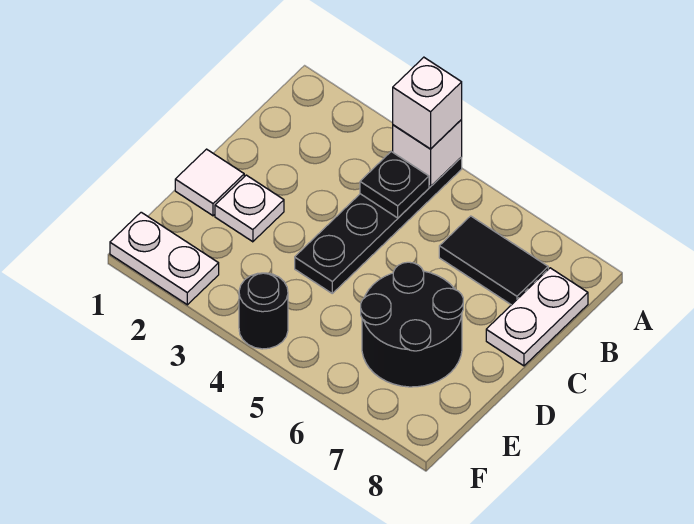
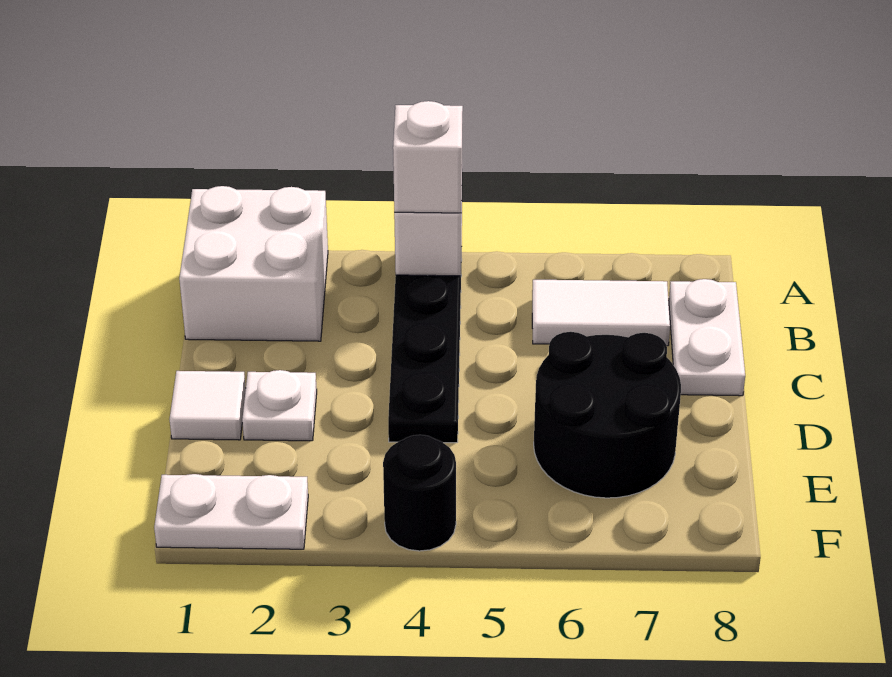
none -> white brick A1:B2 level 1
black plate B4 level 2 -> none
black tile B6:B7 level 1 -> white tile B6:B7 level 1

